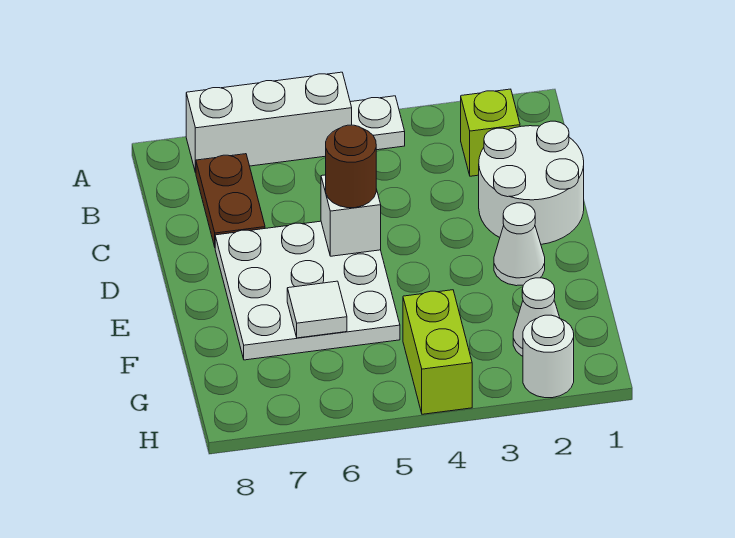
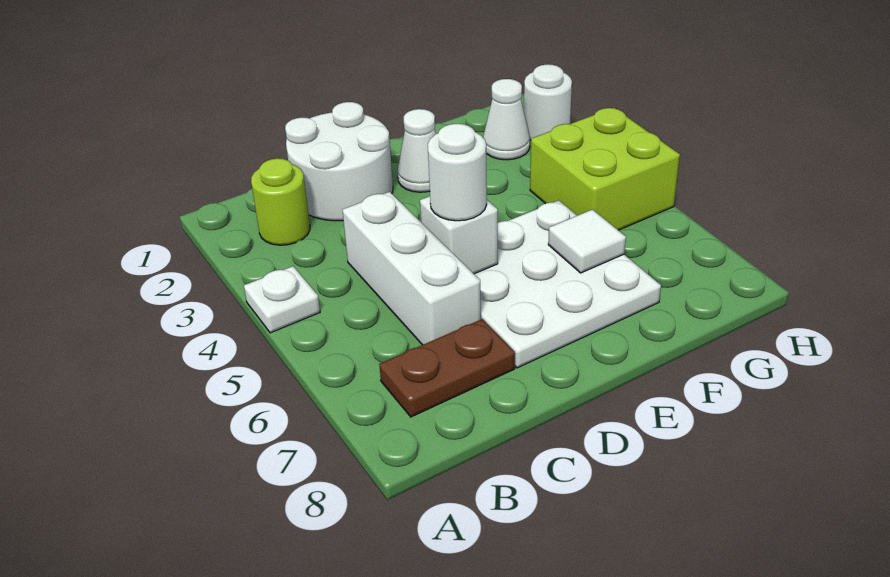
white brick A5:A7 level 1 -> white brick C4:C6 level 1
lime brick B2 level 1 -> lime round brick B2 level 1
brown round brick D5 level 3 -> white round brick D5 level 3
lime brick G4:H4 level 1 -> lime brick G4:H5 level 1

